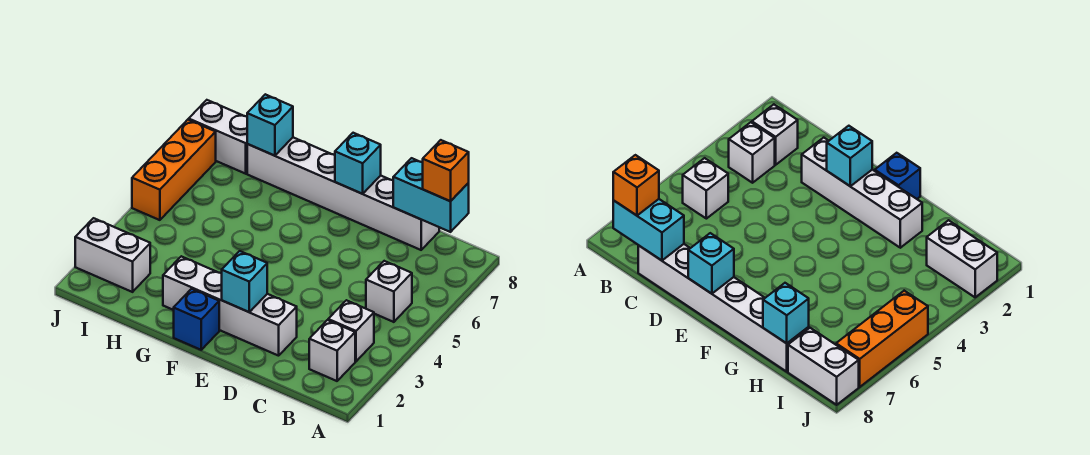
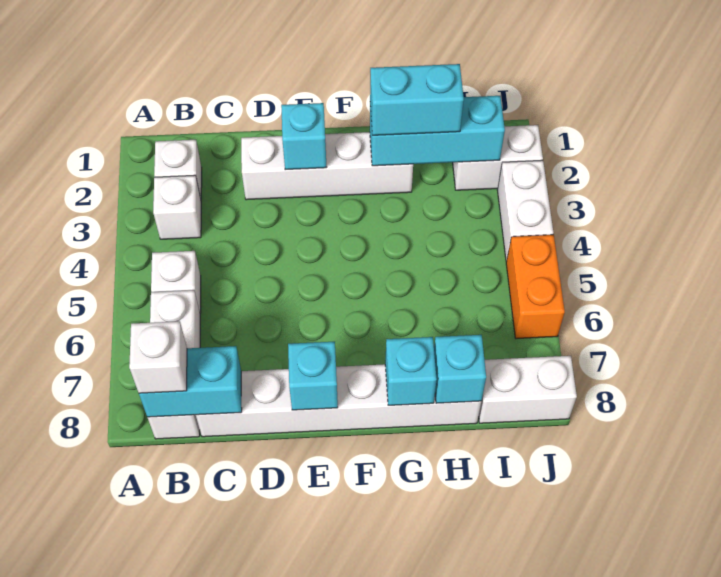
none -> white brick B6:B8 level 1
orange brick B8 level 3 -> white brick B8 level 3
blue brick F1 level 1 -> none
none -> cyan brick G2:I2 level 2
none -> cyan brick G2:H2 level 3
none -> cyan brick G8 level 2
none -> white brick J3:J4 level 1
orange brick J5:J7 level 1 -> orange brick J5:J6 level 1

